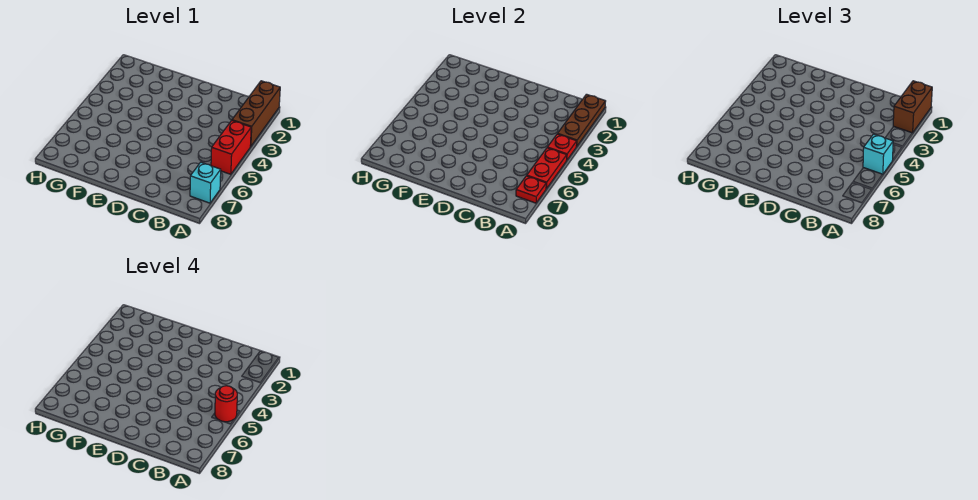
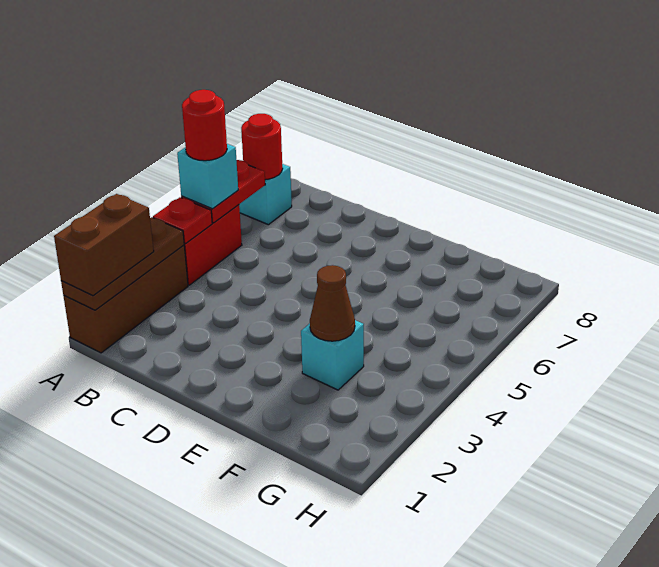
red plate A7 level 2 -> red round brick A7 level 2
none -> cyan brick F3 level 1
none -> brown cone F3 level 2

